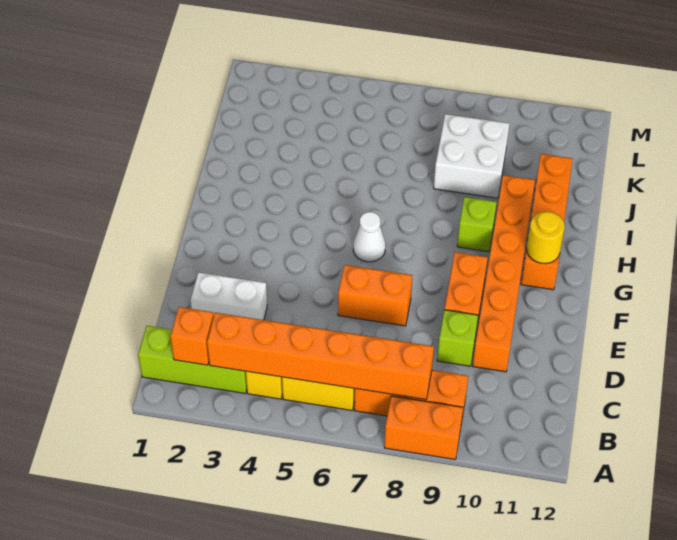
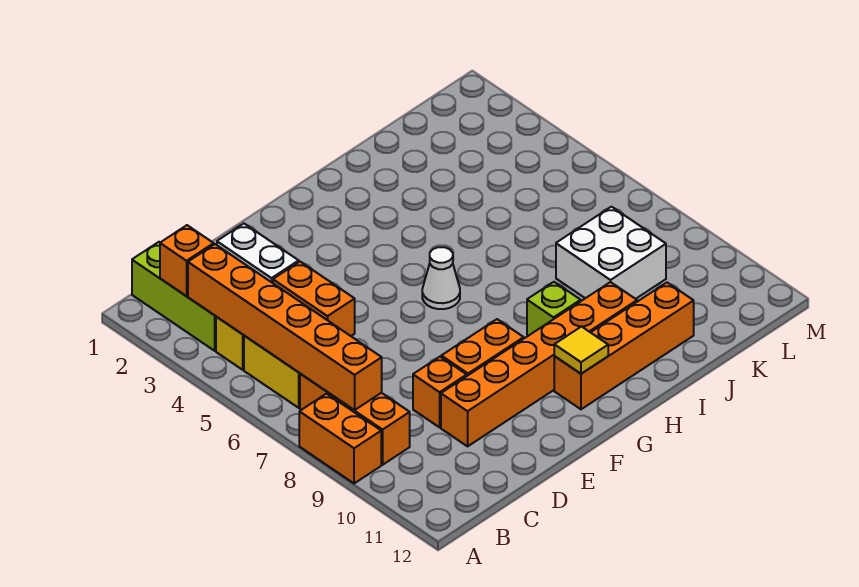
lime brick D9 level 1 -> orange brick D9 level 1
orange brick E6:E7 level 1 -> orange brick D4:D5 level 1
yellow round brick G11 level 2 -> yellow tile G11 level 2

